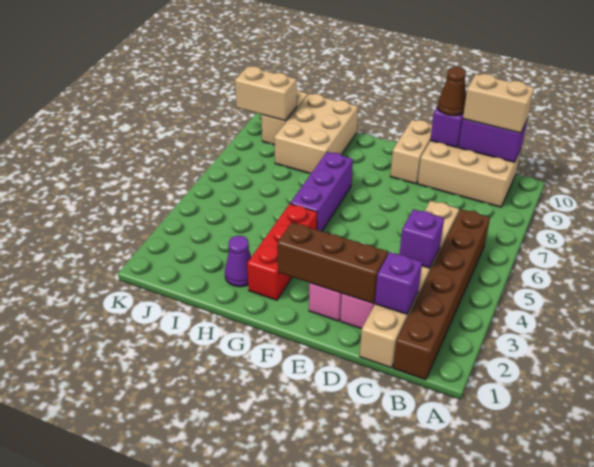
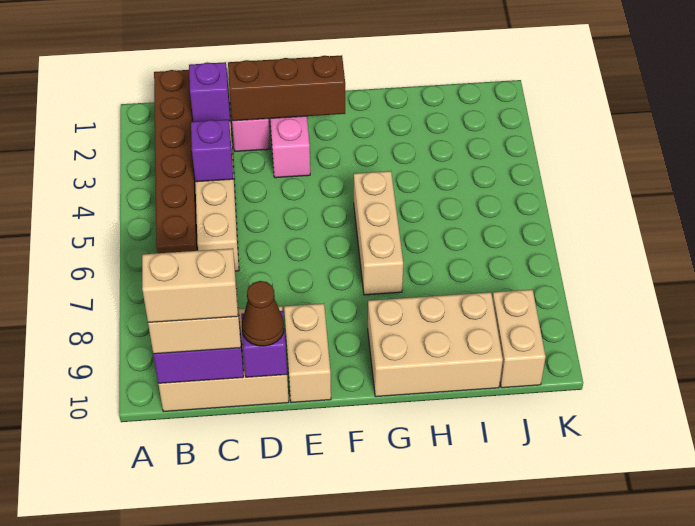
red brick G2:G4 level 1 -> none
purple brick G5:G7 level 1 -> tan brick G5:G7 level 1
purple cone H2 level 1 -> none
tan brick H8:I10 level 1 -> tan brick G9:I10 level 1
tan brick J9:K9 level 2 -> tan brick B10:C10 level 4

